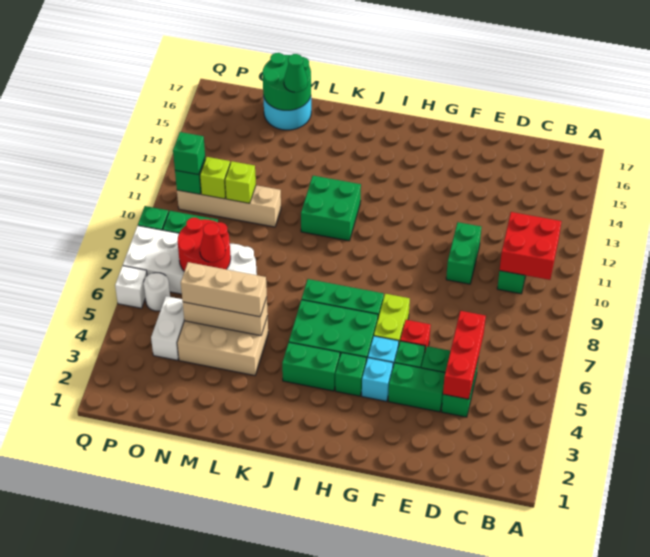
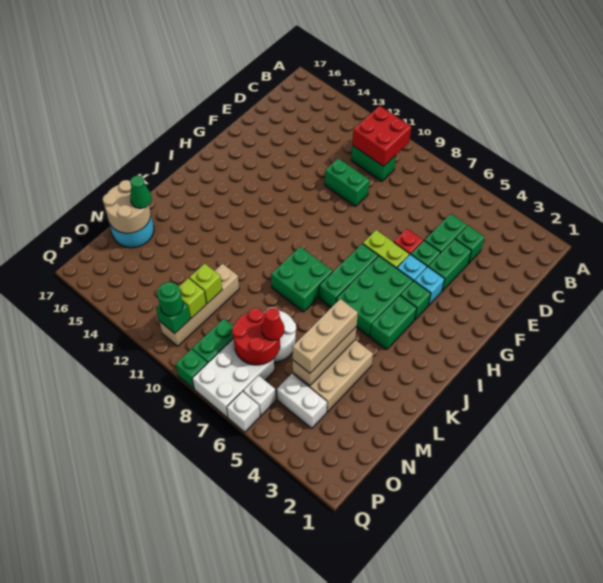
red brick D4:D6 level 2 -> none
green brick J11:K12 level 1 -> green brick J8:K9 level 1
green round brick M16:N17 level 2 -> tan round brick M16:N17 level 2
white round brick P6 level 1 -> white brick P6 level 1
green brick P11 level 3 -> green round brick P11 level 3

